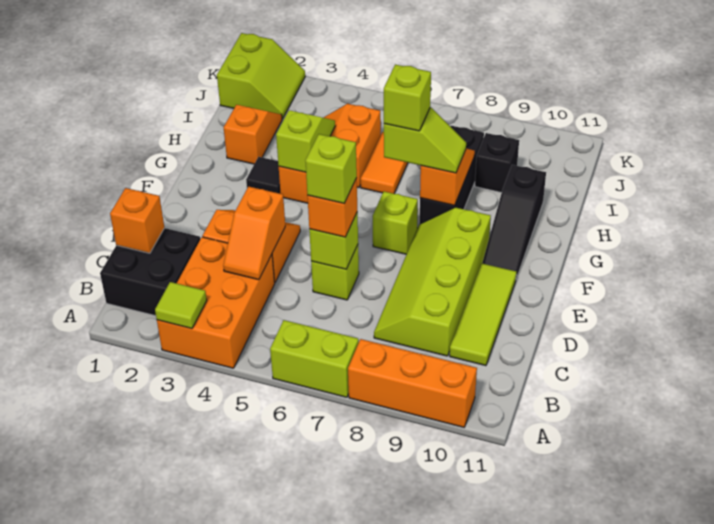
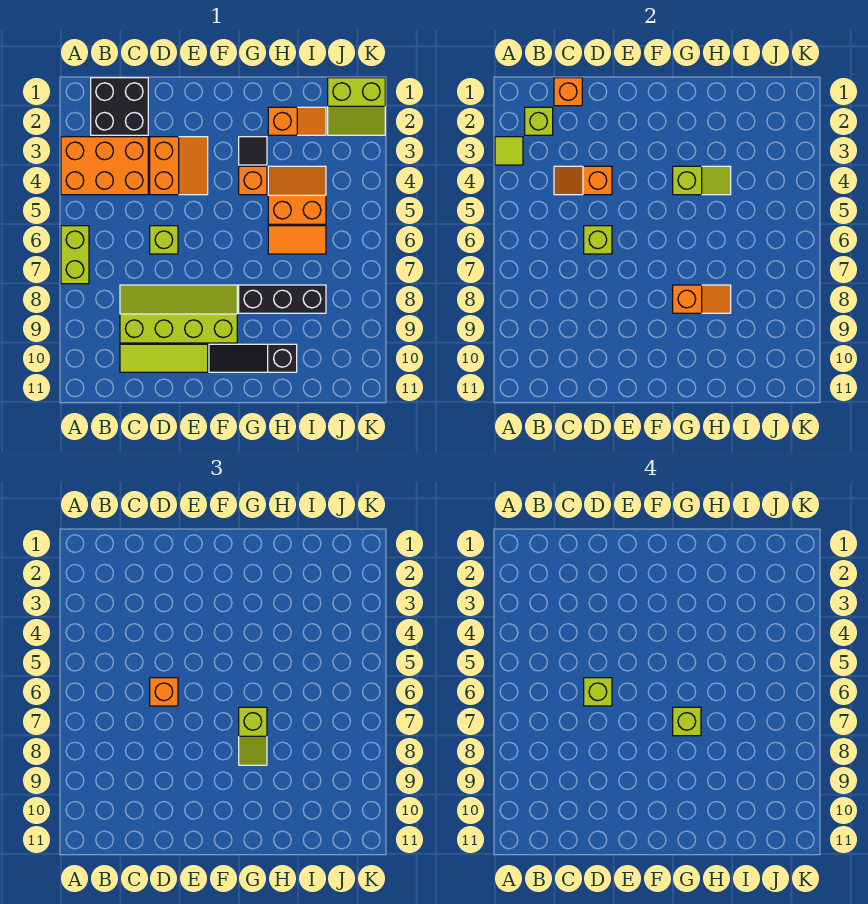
orange brick A8:A10 level 1 -> none
lime brick F7 level 1 -> lime brick B2 level 2
black brick I9 level 1 -> none

